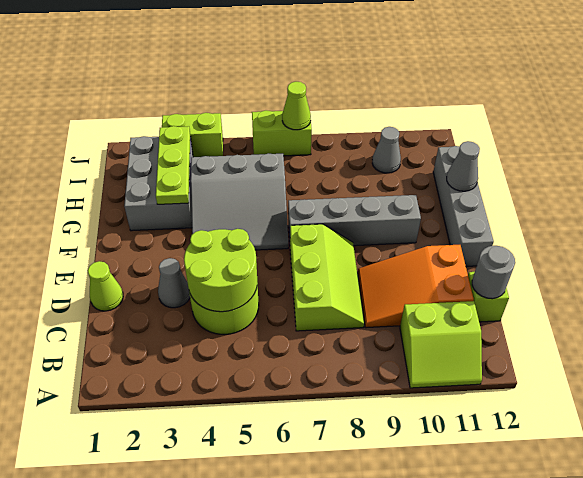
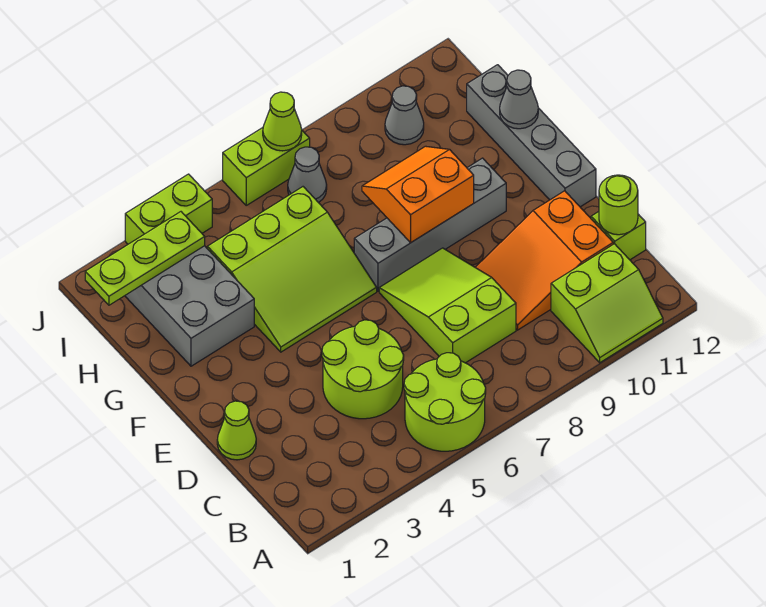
lime round brick C4:D5 level 2 -> lime round brick A5:B6 level 1
lime slope C7:E8 level 1 top 7 -> lime slope C7:E8 level 1 top C
grey round brick C12 level 2 -> lime round brick C12 level 2
grey cone D3 level 1 -> grey cone I7 level 1
grey slope F4:H6 level 1 top H -> lime slope F4:H6 level 1 top H
none -> orange slope F8:G9 level 2 top F
lime plate G3:I3 level 2 -> lime plate I1:I3 level 2

